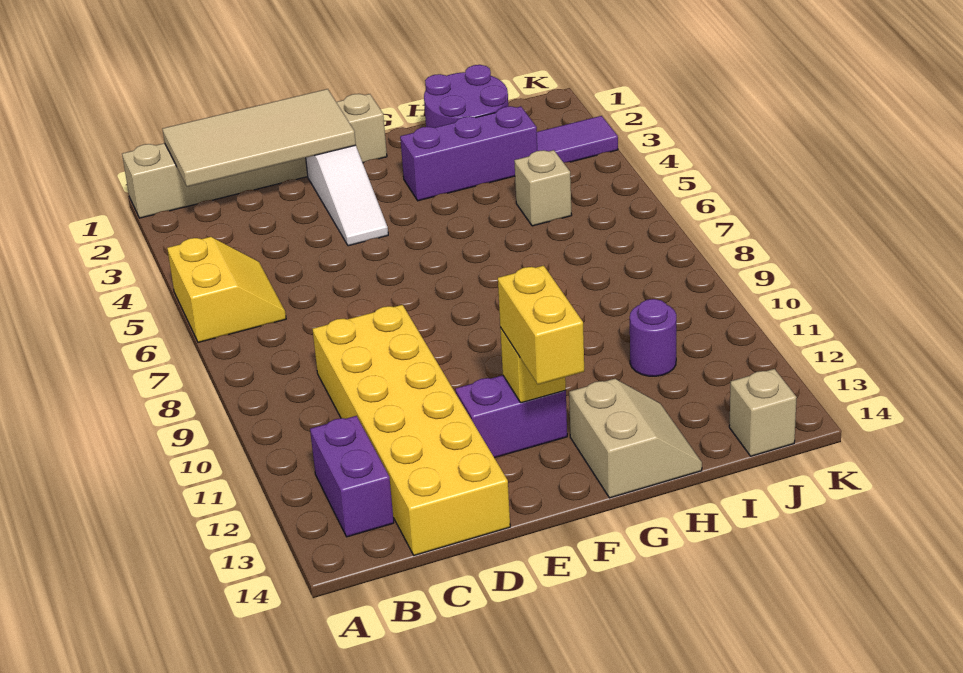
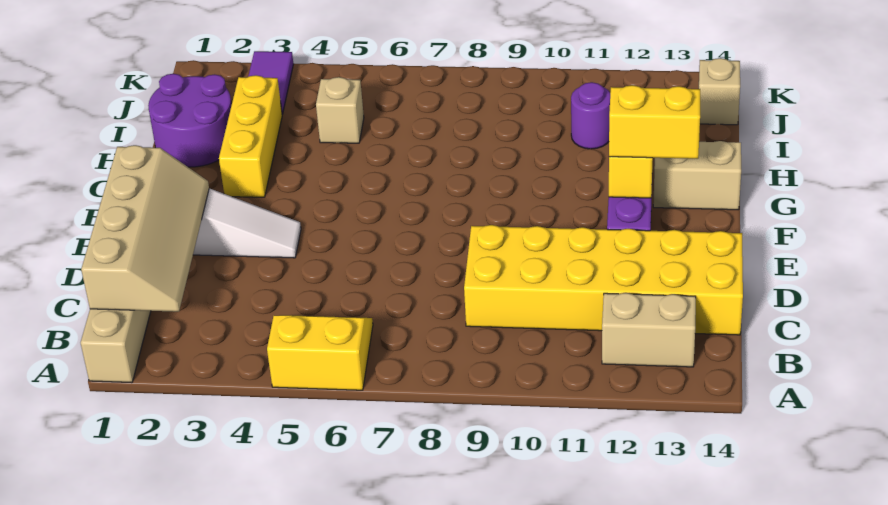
tan tile B1:E2 level 2 -> tan slope B1:E2 level 2 top 1
purple brick B12:B13 level 1 -> tan brick B12:B13 level 1
purple brick G3:I3 level 1 -> yellow brick G3:I3 level 1

